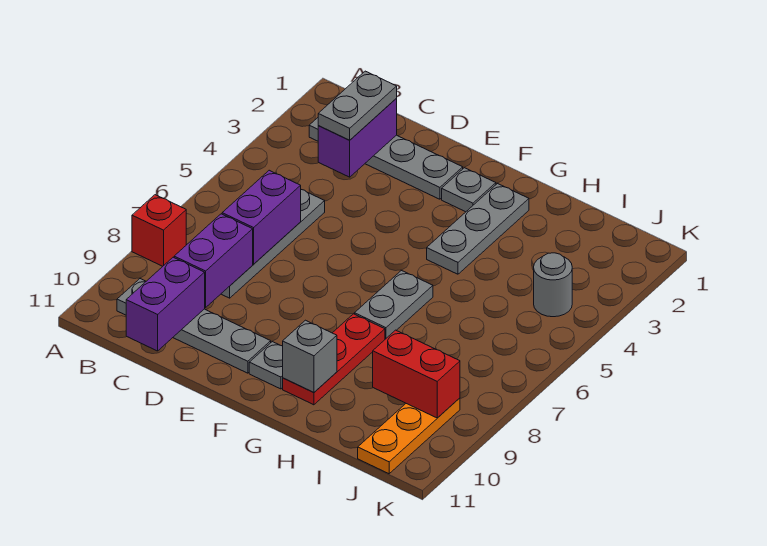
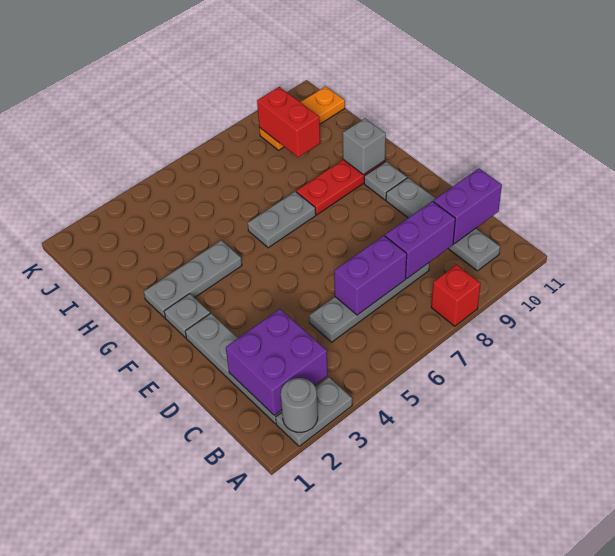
purple brick C2:C3 level 2 -> purple brick B2:C3 level 2
grey plate C2:C3 level 3 -> grey plate A2:A3 level 1
grey round brick J4 level 1 -> grey round brick A2 level 2

